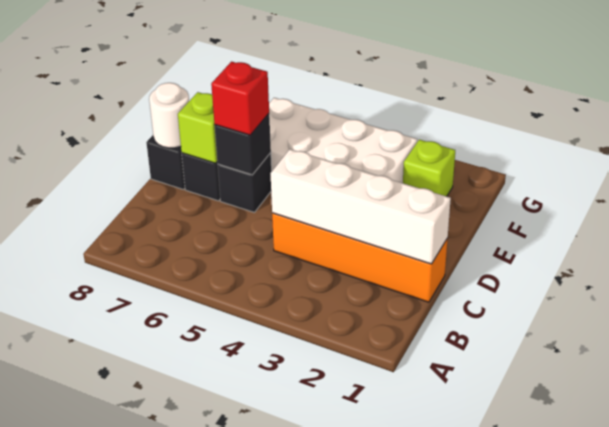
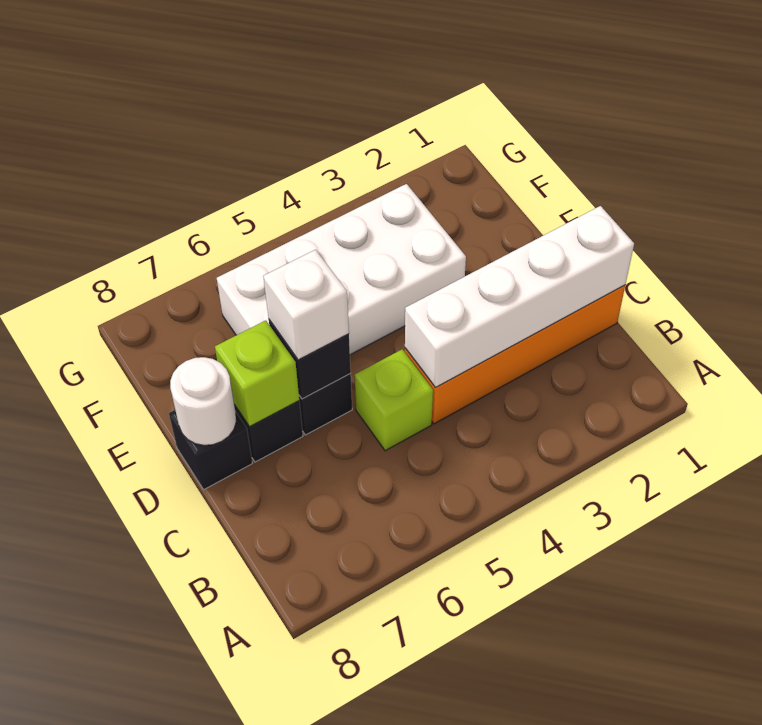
red brick D6 level 3 -> white brick D6 level 3
lime brick F2 level 1 -> lime brick C5 level 1

